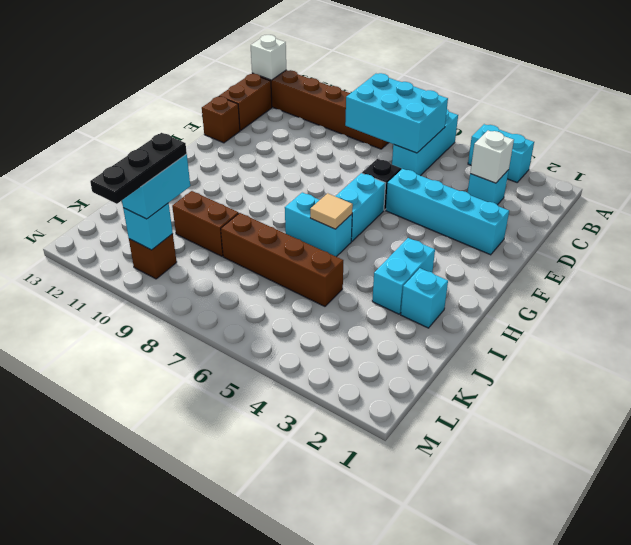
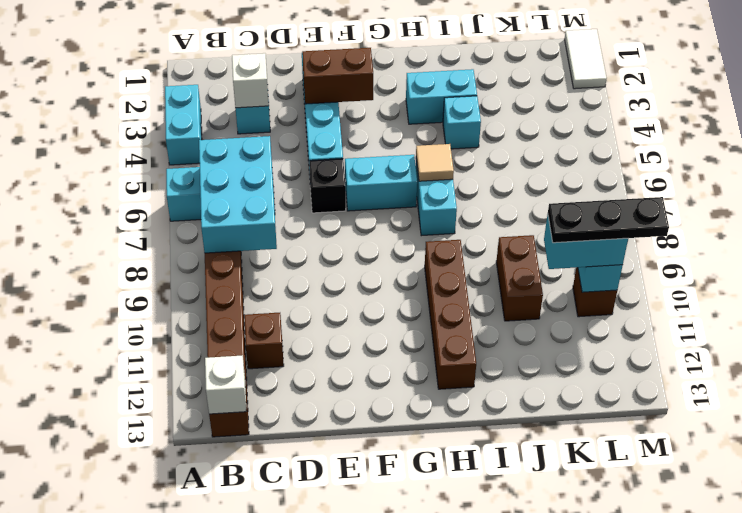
brown brick C13:D13 level 1 -> brown brick E3:F3 level 2
brown brick E13 level 1 -> brown brick C11 level 1
cyan brick I2 level 1 -> cyan brick I4 level 1
brown brick J5:J8 level 1 -> brown brick H9:H12 level 1
none -> white tile M1:M2 level 1

